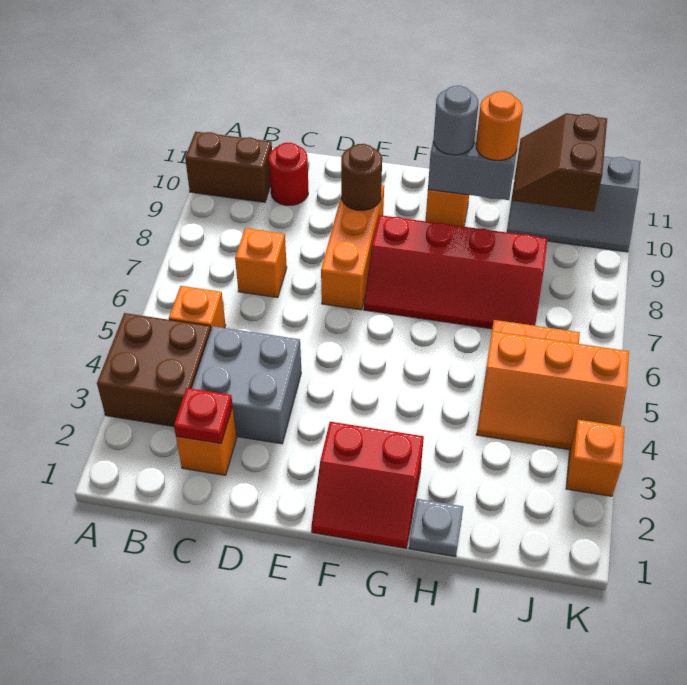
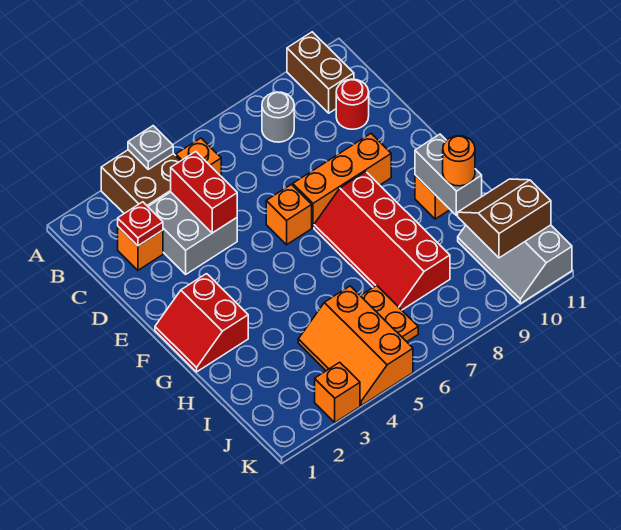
none -> red brick C4:D4 level 2
orange brick C7 level 1 -> orange brick E6 level 1
brown round brick E9 level 2 -> none
grey round brick G10 level 3 -> grey round brick B8 level 1
grey plate H1 level 1 -> grey plate A4 level 2

